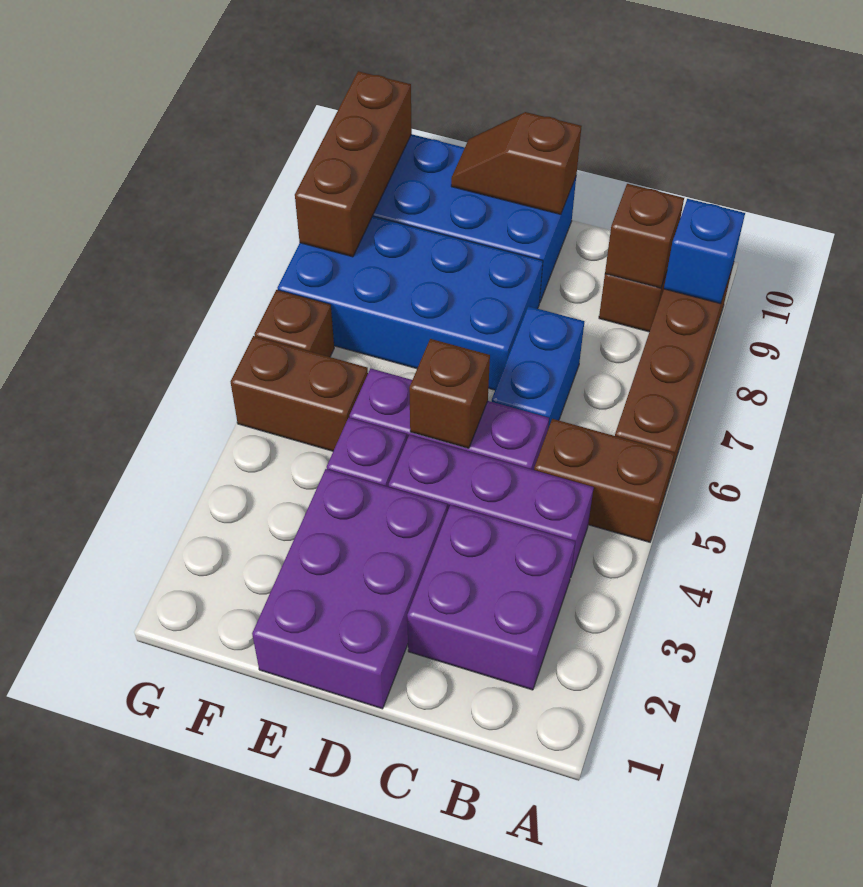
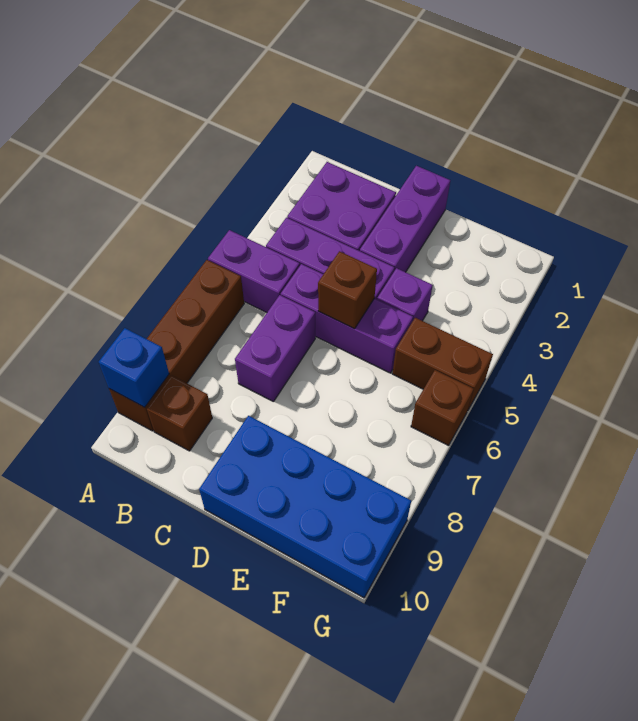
brown brick A5:B5 level 1 -> purple brick A5:B5 level 1
brown brick B9 level 2 -> none
blue brick C6:C7 level 1 -> purple brick C6:C7 level 1
purple brick D1:E3 level 1 -> purple brick D1:D3 level 1
blue brick D7:G8 level 1 -> none
brown slope D10:E10 level 2 top D -> none
brown brick G8:G10 level 2 -> none

